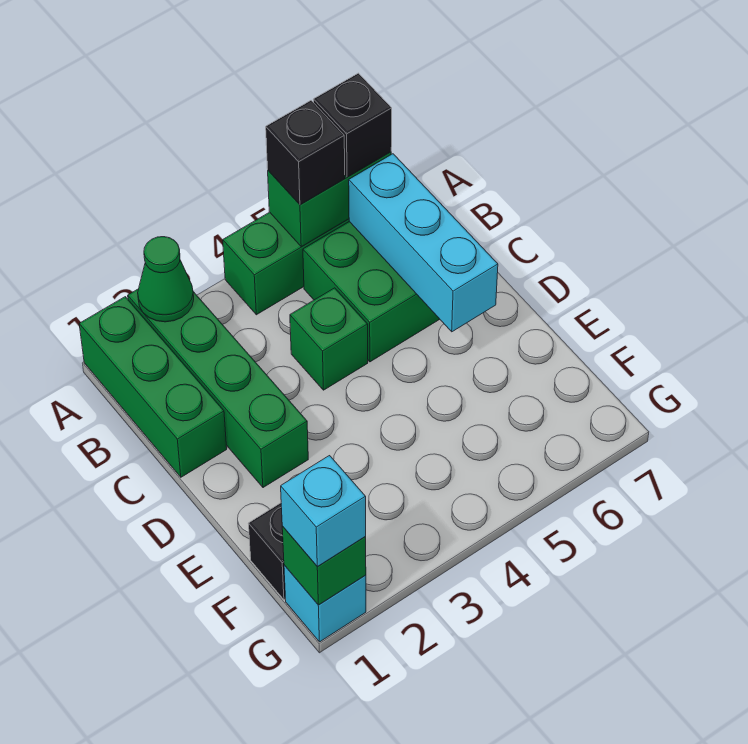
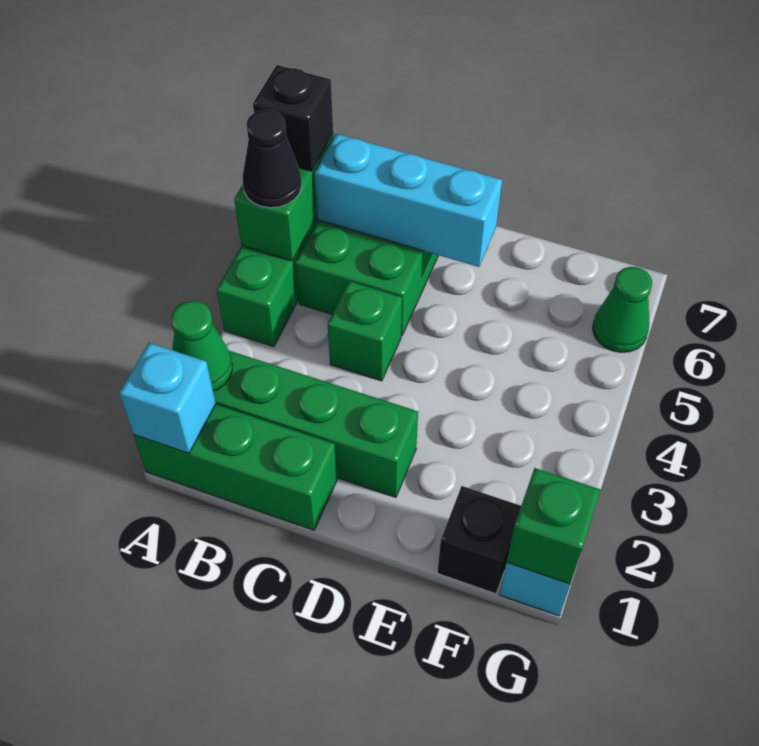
black brick A5 level 3 -> black cone A5 level 3
cyan brick G1 level 3 -> cyan brick A1 level 2
none -> green cone G6 level 1

